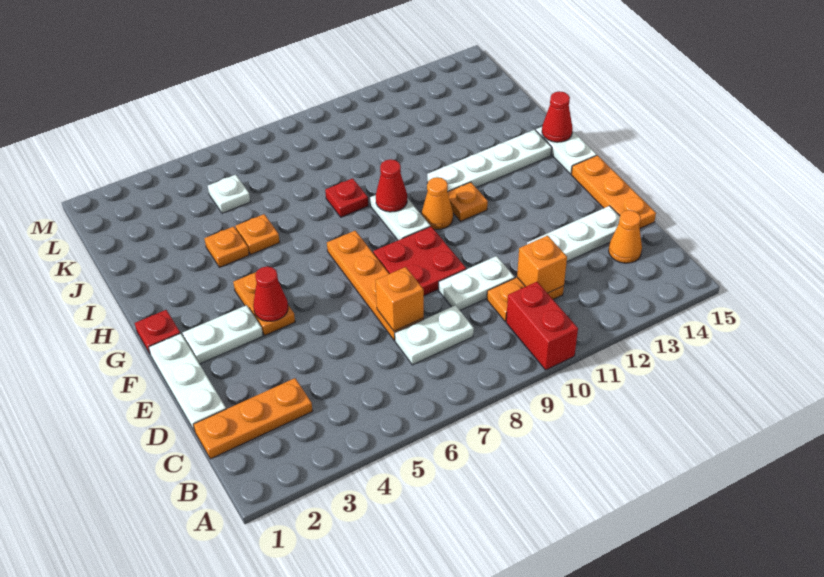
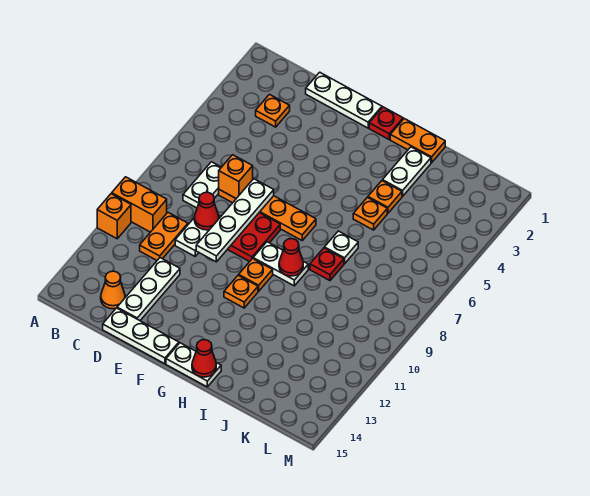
red brick A10:B10 level 1 -> orange brick A10:B10 level 1
orange plate C1:C3 level 1 -> orange plate C3 level 1
orange brick C11 level 2 -> orange brick A11 level 1
orange plate D15:F15 level 1 -> white plate D15:F15 level 1
white plate F2:F3 level 1 -> white plate I2:I3 level 1
orange plate F4:G4 level 1 -> orange plate H1:I1 level 1
red cone F4 level 2 -> red cone D9 level 2
orange cone G10 level 1 -> orange plate G10 level 1
white plate H11:H14 level 1 -> white plate E7:E10 level 2
white plate K5 level 1 -> white plate I7 level 1

